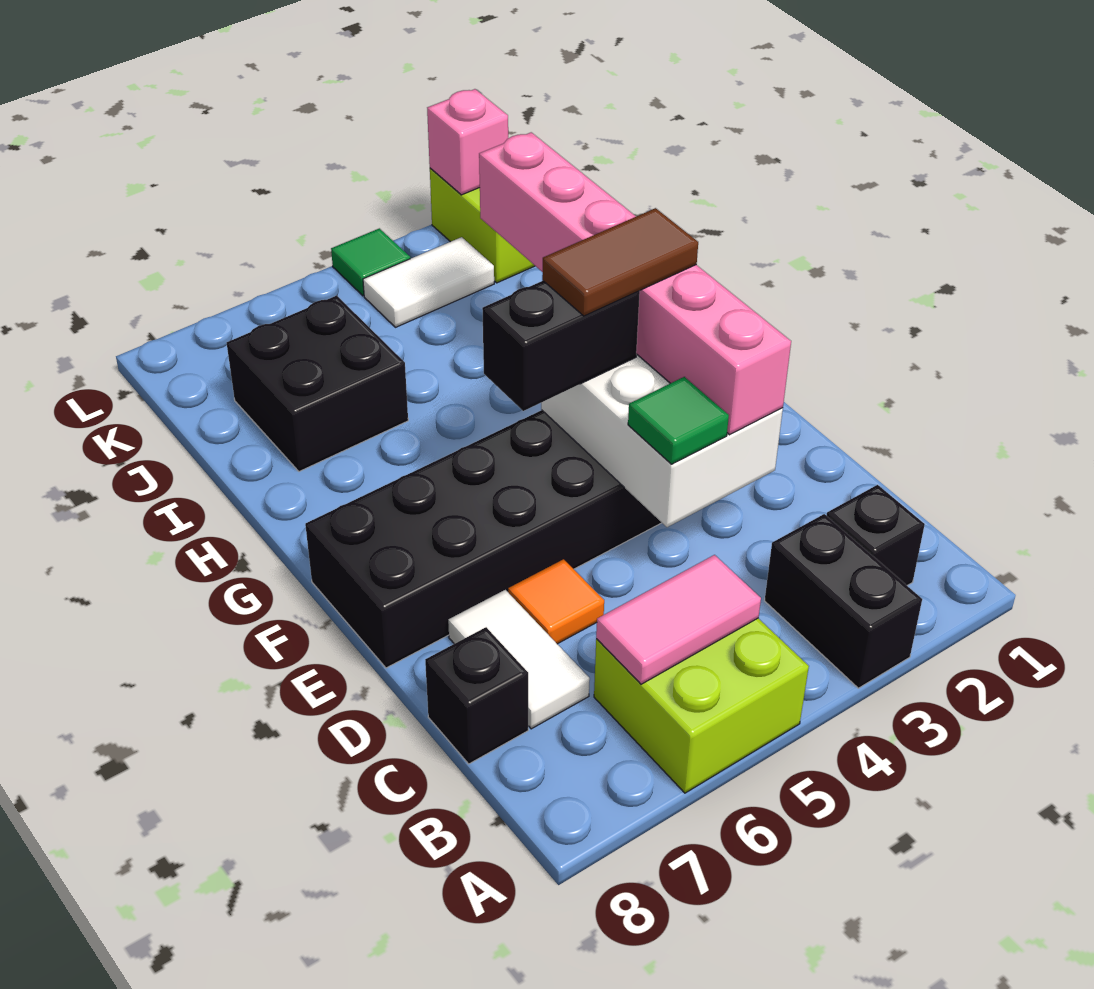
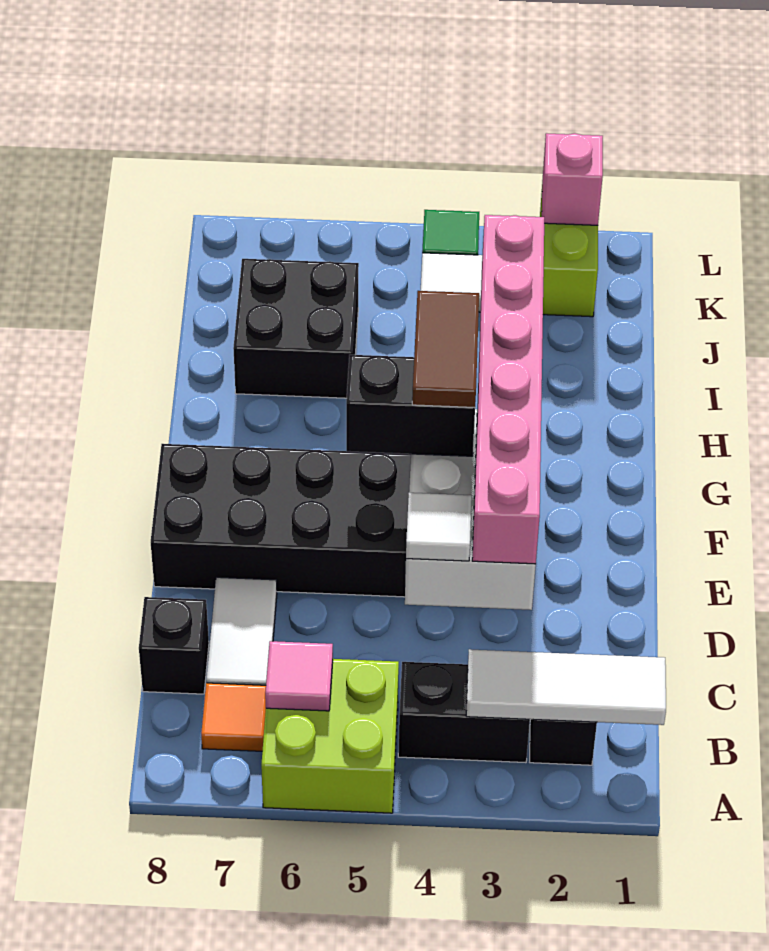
black brick A3:B3 level 1 -> black brick B3:B4 level 1
none -> white tile B1:B3 level 2
pink tile B5:B6 level 2 -> pink tile B6 level 2
green tile D4 level 3 -> white tile D4 level 3
orange tile D6 level 1 -> orange tile B7 level 1
brown tile F3:F4 level 4 -> brown tile F4:G4 level 4

